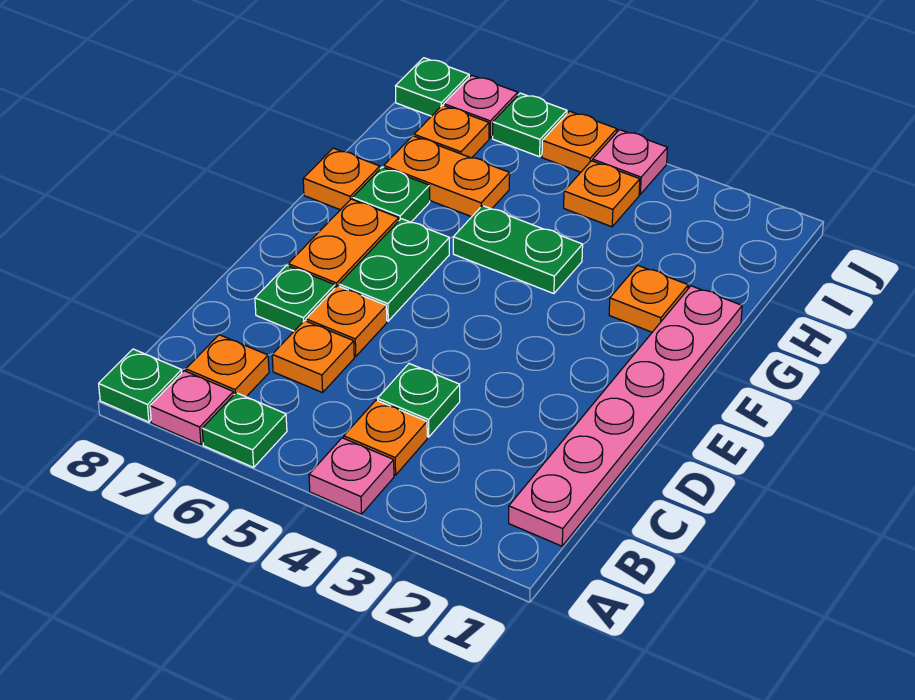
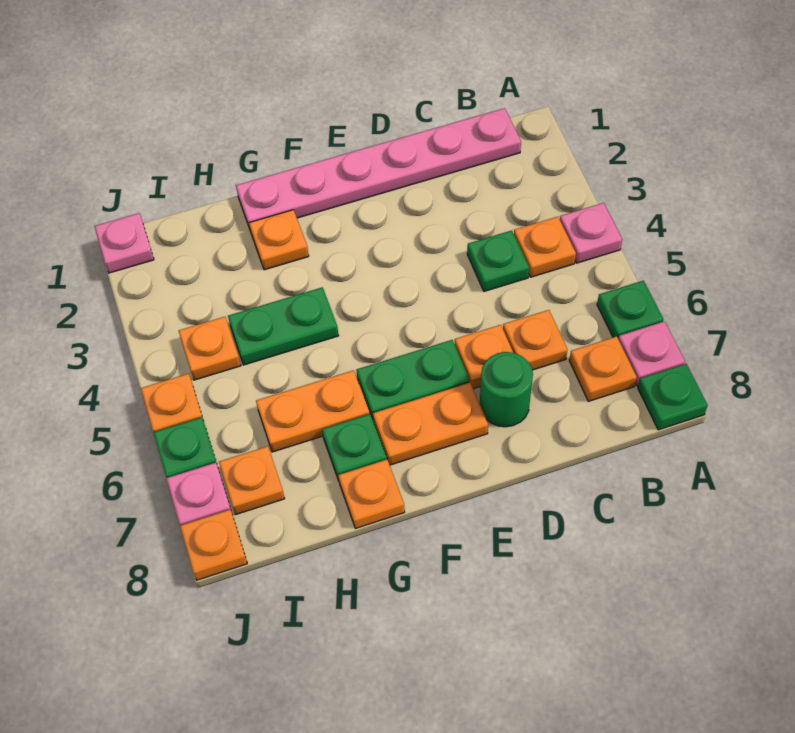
green plate D7 level 1 -> green round brick D7 level 1
green plate G4:G5 level 1 -> green plate G4:H4 level 1
orange plate H6:H7 level 1 -> orange plate G6:H6 level 1
pink plate J4 level 1 -> pink plate J1 level 1
green plate J8 level 1 -> orange plate J8 level 1

